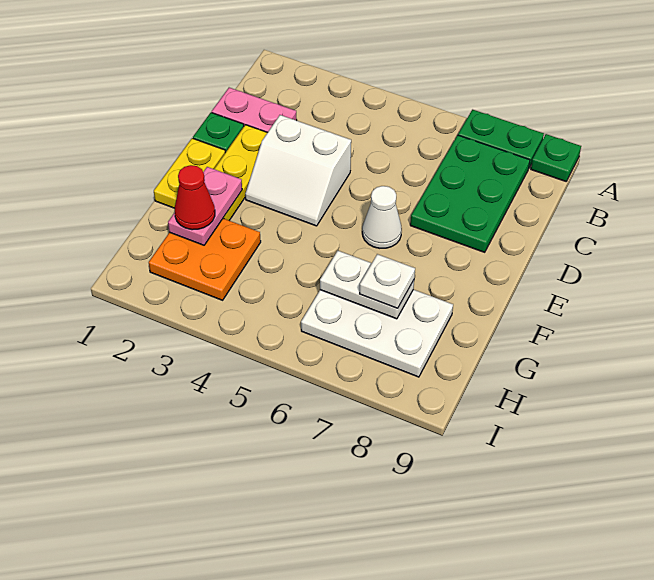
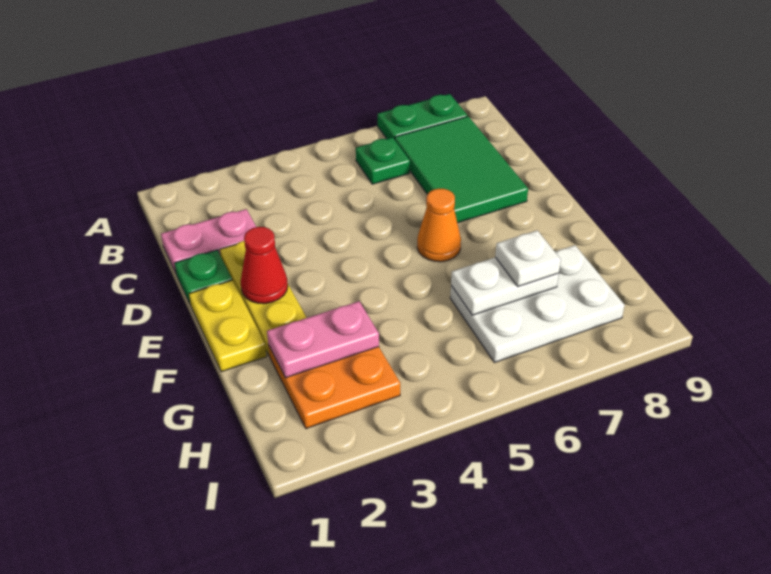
green plate A9 level 1 -> green plate B6 level 1
green plate B7:D8 level 1 -> green tile B7:D8 level 1
white slope D3:E4 level 1 top D -> none
white cone E6 level 1 -> orange cone E6 level 1
pink plate F2:G2 level 2 -> pink plate G2:G3 level 2
red cone G2 level 3 -> red cone E2 level 2

